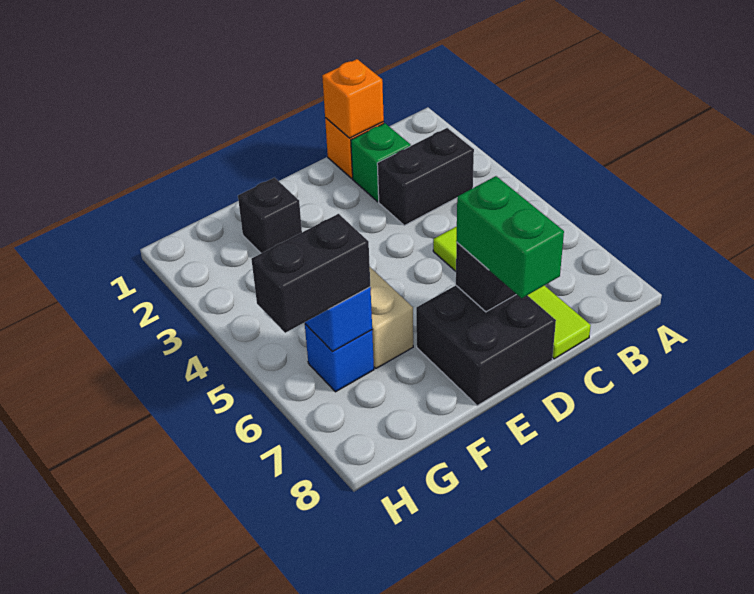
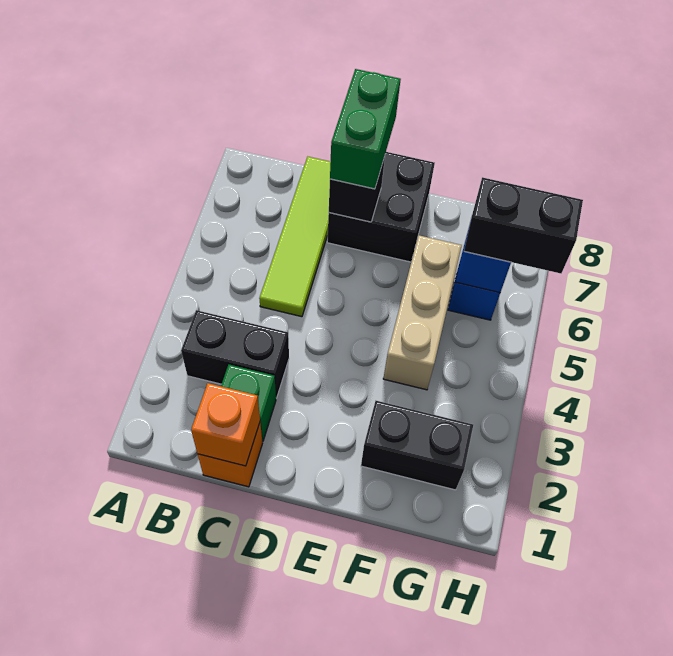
black brick F2 level 1 -> black brick F2:G2 level 1

